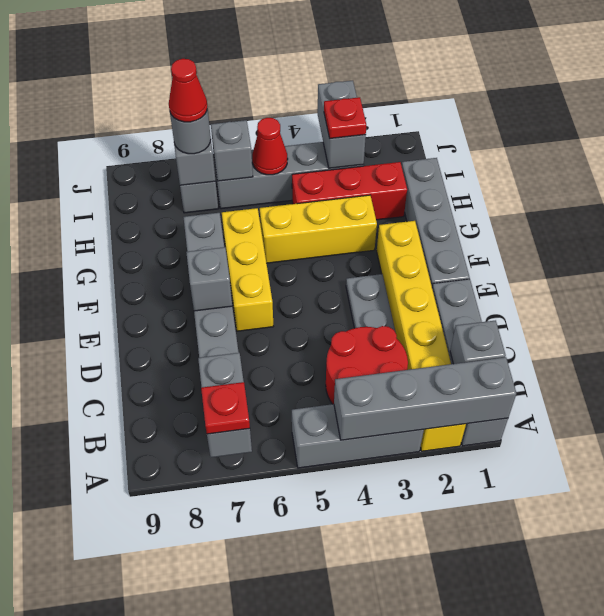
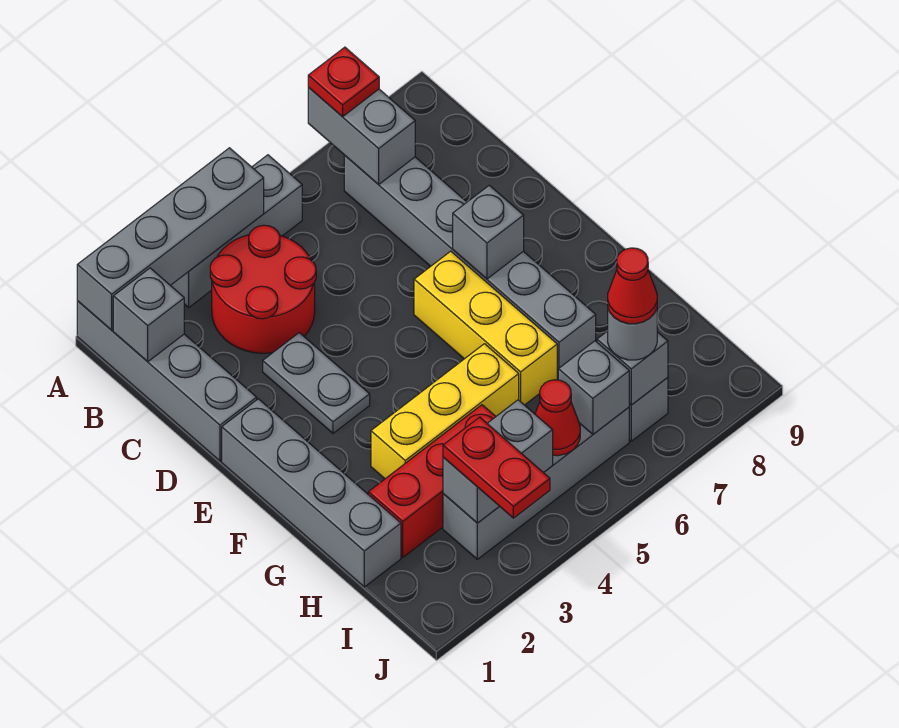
yellow brick A2:F2 level 1 -> none
grey brick I3:J3 level 2 -> grey brick I3:I4 level 2
red plate I3 level 3 -> red plate I3:J3 level 3

